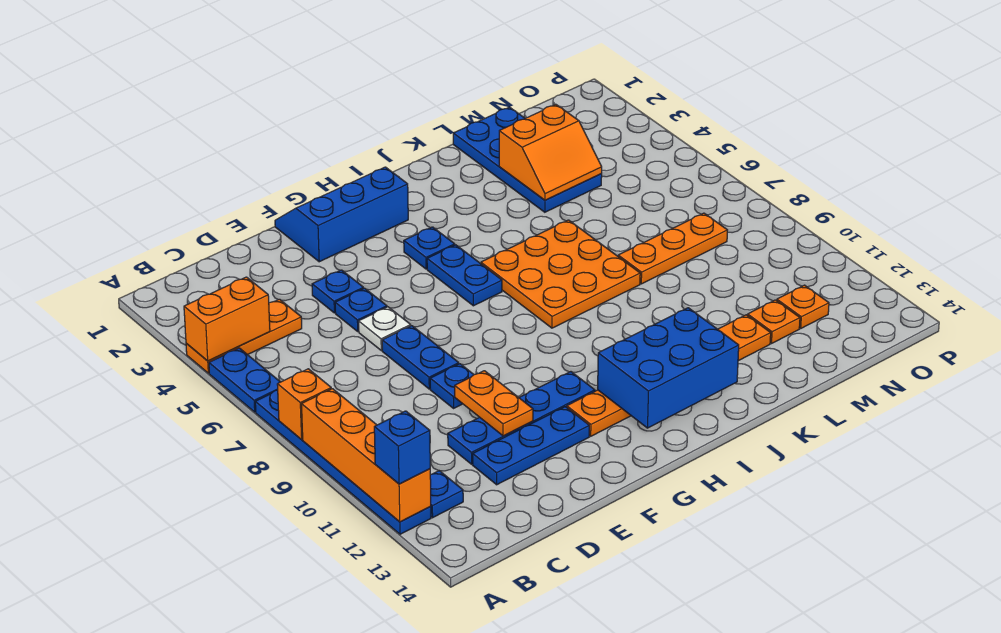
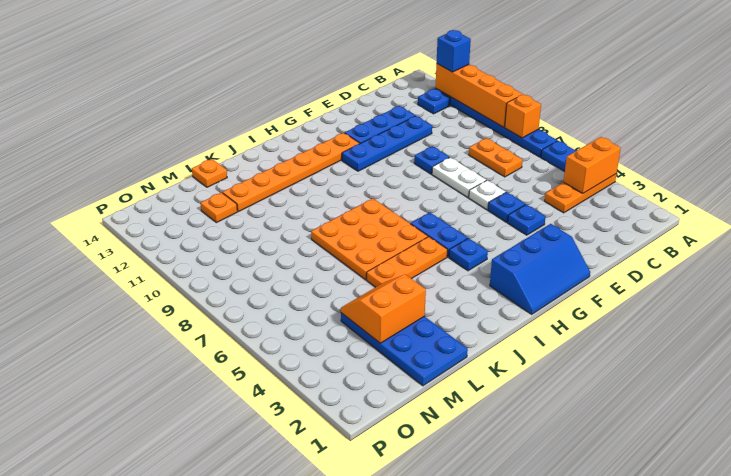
blue plate E7:E8 level 1 -> white plate E7:E8 level 1
orange plate E10:E11 level 2 -> orange plate C7:C8 level 1
blue brick H12:J13 level 2 -> none
orange plate L8:N8 level 1 -> orange plate I5:K5 level 1
orange plate N12 level 1 -> orange plate L14 level 1

